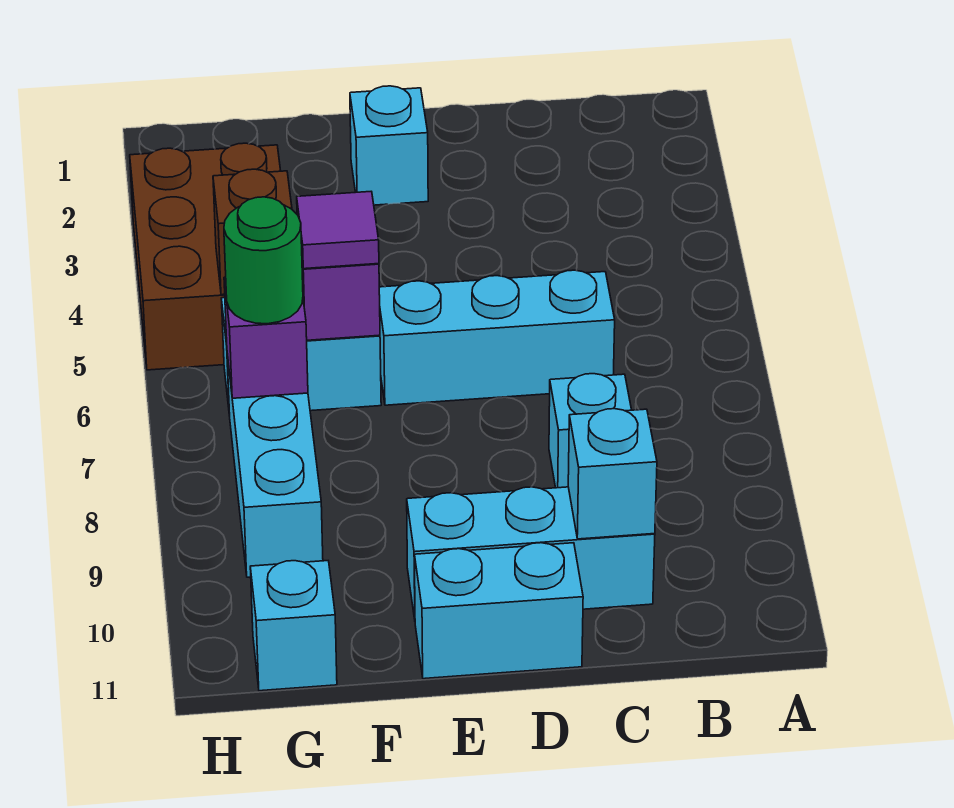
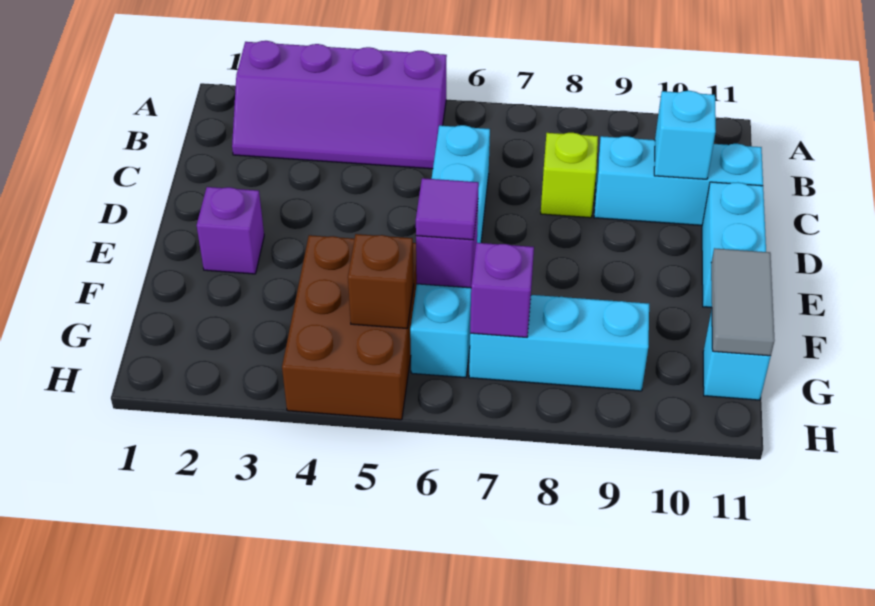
none -> purple slope A2:B5 level 1 top A
cyan brick C8 level 1 -> lime brick C8 level 1
cyan brick C10:E10 level 1 -> cyan brick C9:C11 level 1
cyan brick E2 level 1 -> purple brick E2 level 1
none -> grey tile F11:G11 level 2
brown brick G3:H5 level 1 -> brown brick F4:H5 level 1
green round brick G7 level 3 -> none

